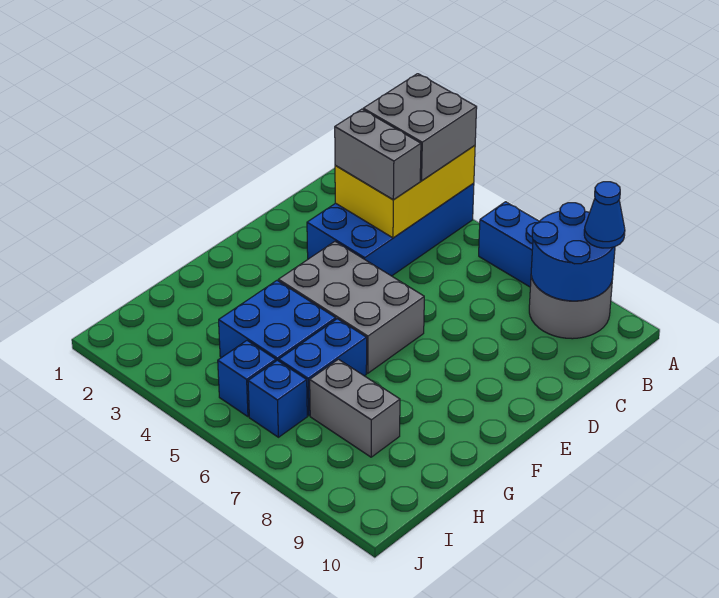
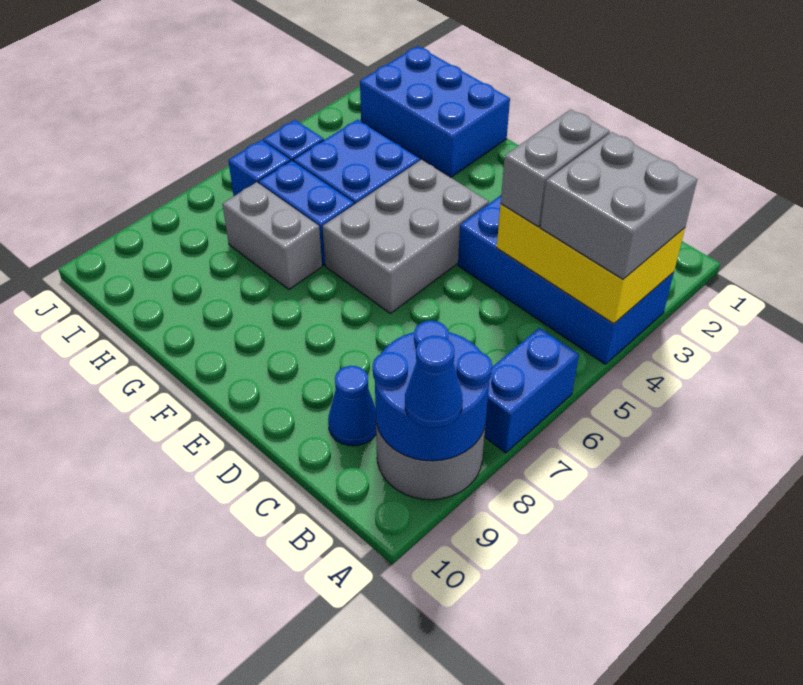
none -> blue cone C9 level 1
none -> blue brick G1:I2 level 1
grey brick H7:H8 level 1 -> grey brick G7:H7 level 1

